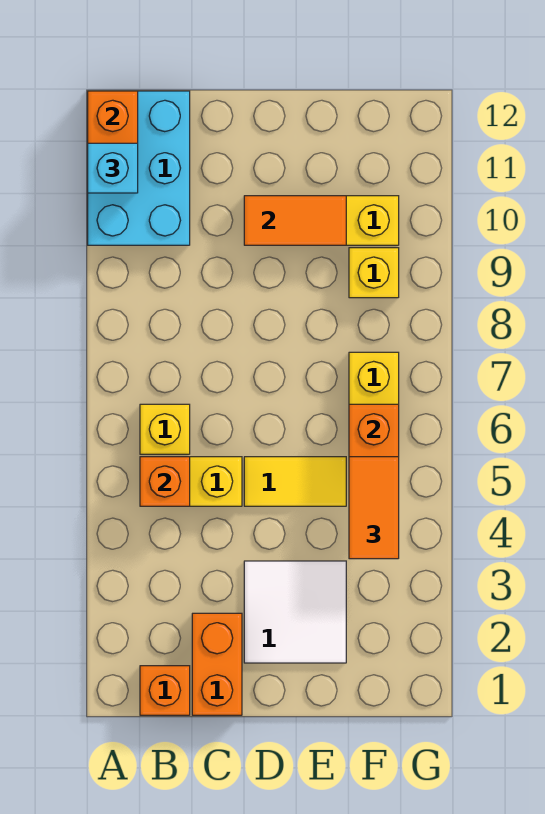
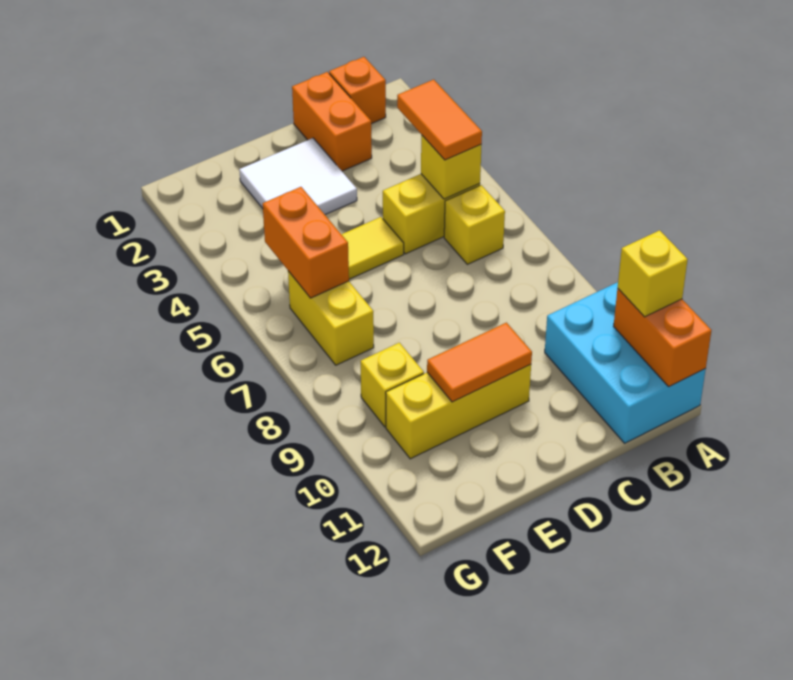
cyan brick A11 level 3 -> yellow brick A11 level 3
orange brick B5 level 2 -> yellow brick B5 level 2
orange tile F4:F5 level 3 -> orange tile B4:B5 level 3

